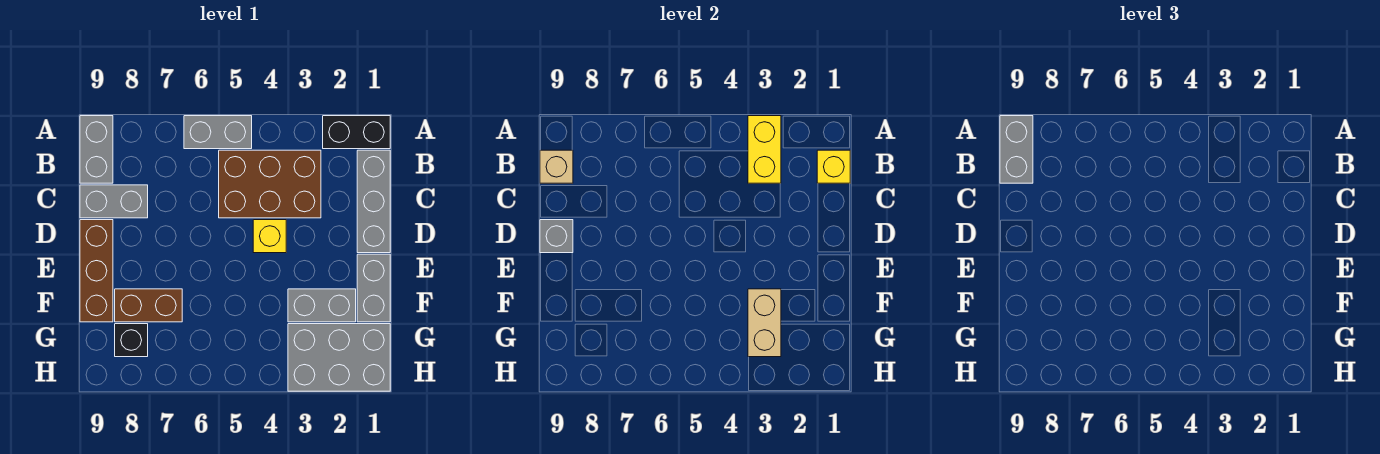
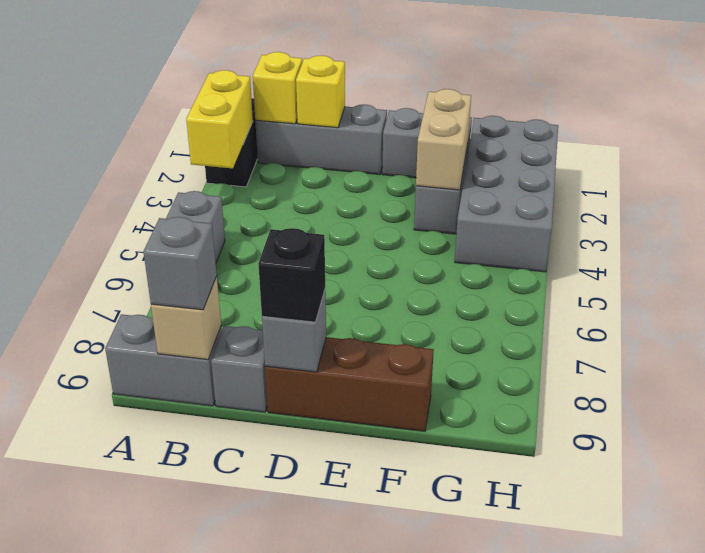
yellow brick A3:B3 level 2 -> yellow brick A2:A3 level 2
grey brick A9:B9 level 3 -> grey brick B9 level 3
brown brick B3:C5 level 1 -> none
grey brick C8:C9 level 1 -> grey brick C9 level 1
yellow brick D4 level 1 -> yellow brick C1 level 2
tan brick F3:G3 level 2 -> tan brick F2:F3 level 2
brown brick F7:F8 level 1 -> none
grey brick G1:H3 level 1 -> grey brick G1:H4 level 1
black brick G8 level 1 -> black brick D9 level 3

